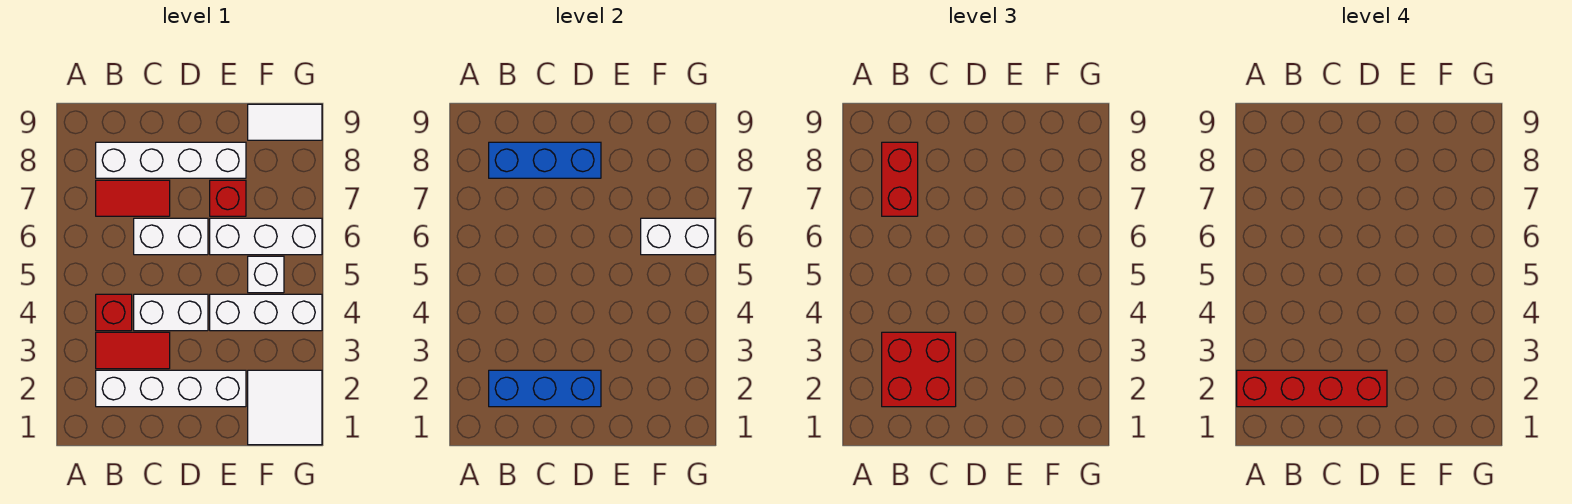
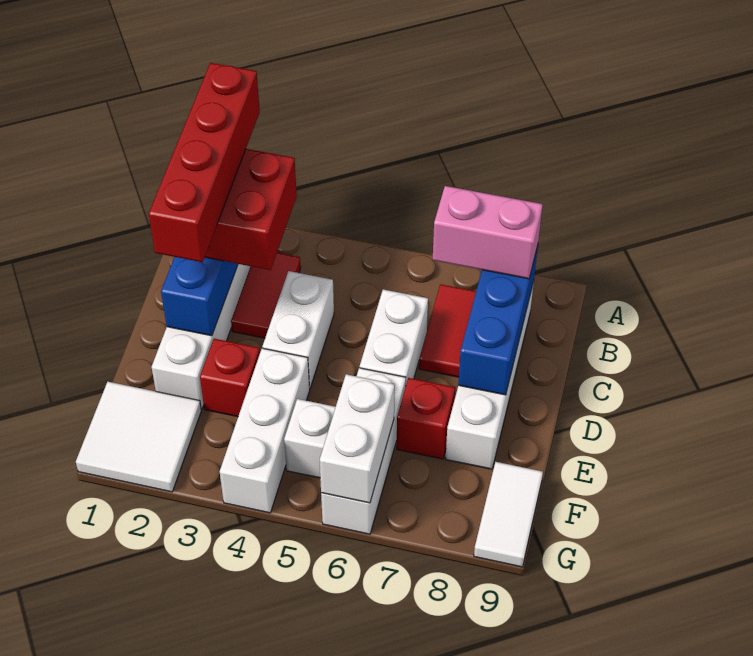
red brick B4 level 1 -> red brick E3 level 1
red brick B7:B8 level 3 -> pink brick B7:B8 level 3

